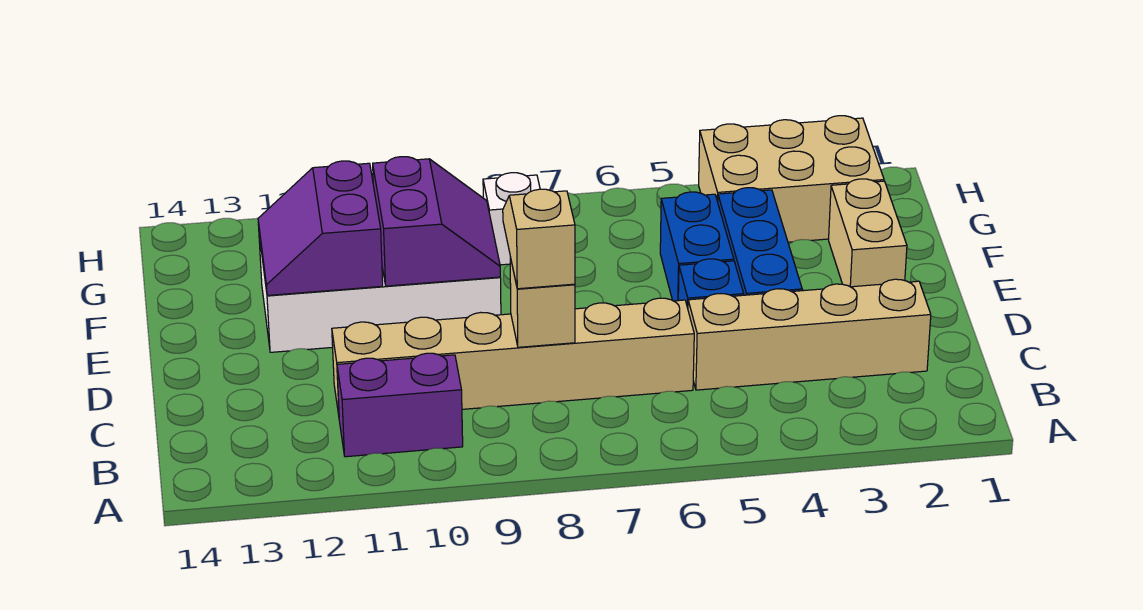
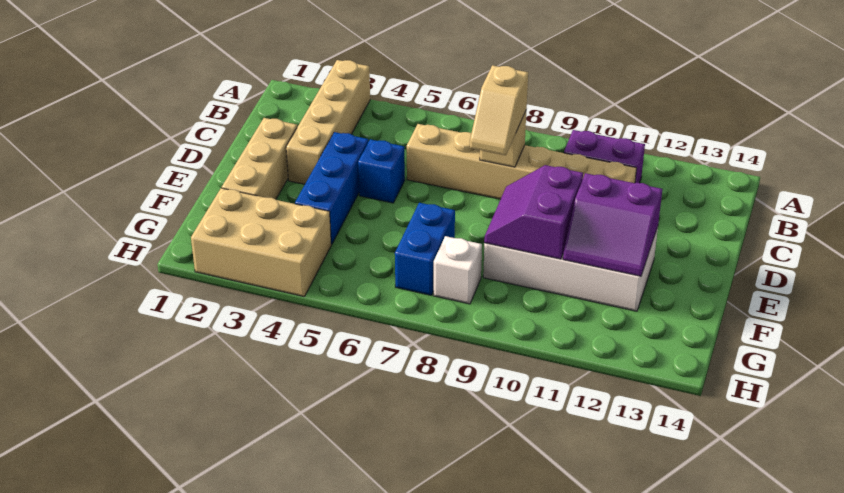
tan brick C2:C5 level 1 -> tan brick A3:D3 level 1
tan brick E2:F2 level 1 -> tan brick D2:F2 level 1
blue brick E5:F5 level 1 -> blue brick F7:G7 level 1
purple slope E11:F12 level 2 top 11 -> purple slope E11:F12 level 2 top E

